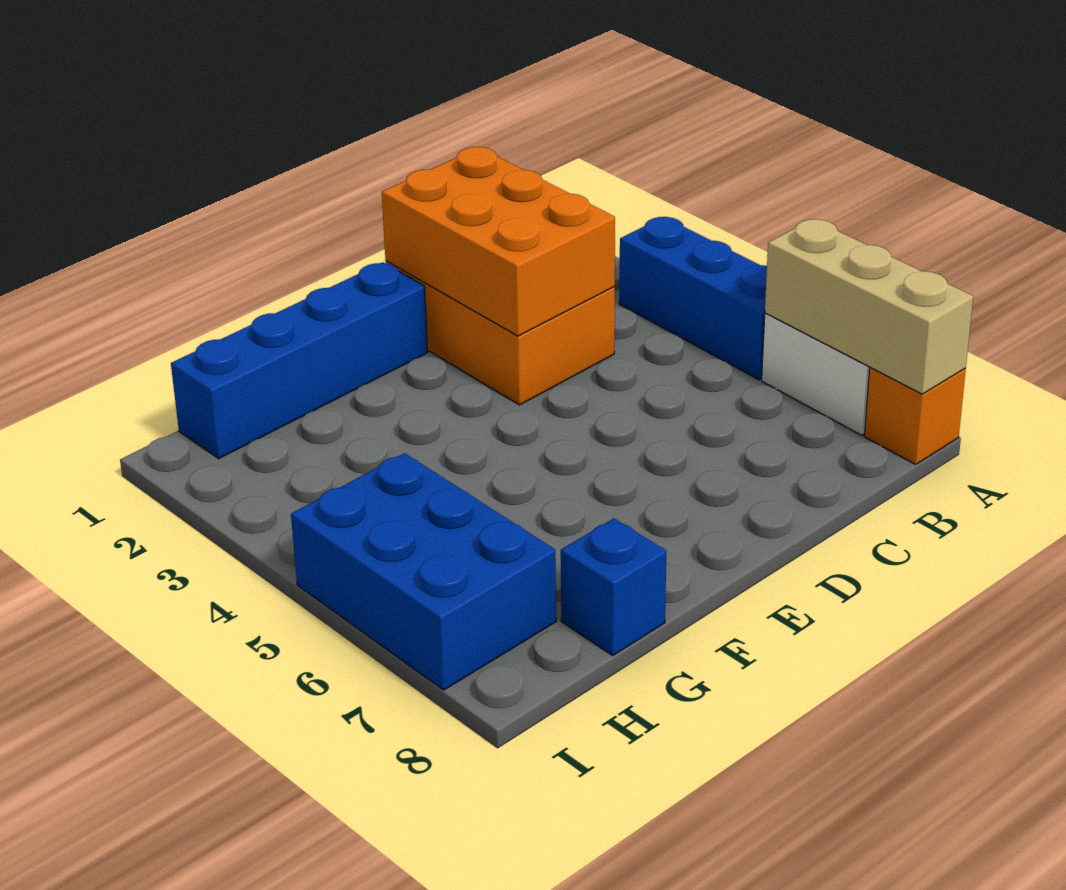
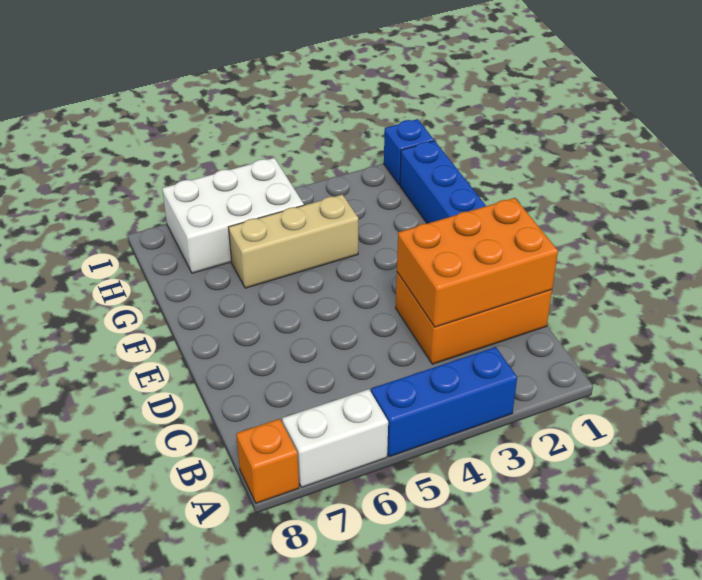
tan brick A6:A8 level 2 -> tan brick G4:G6 level 1
blue brick G8 level 1 -> blue brick I1 level 1
blue brick H5:I7 level 1 -> white brick H5:I7 level 1

